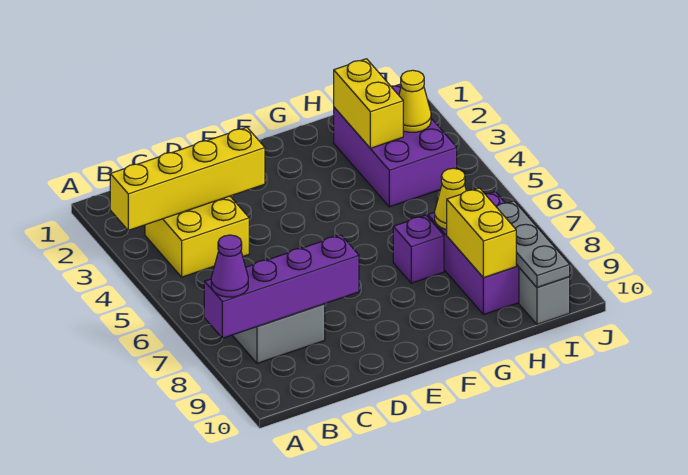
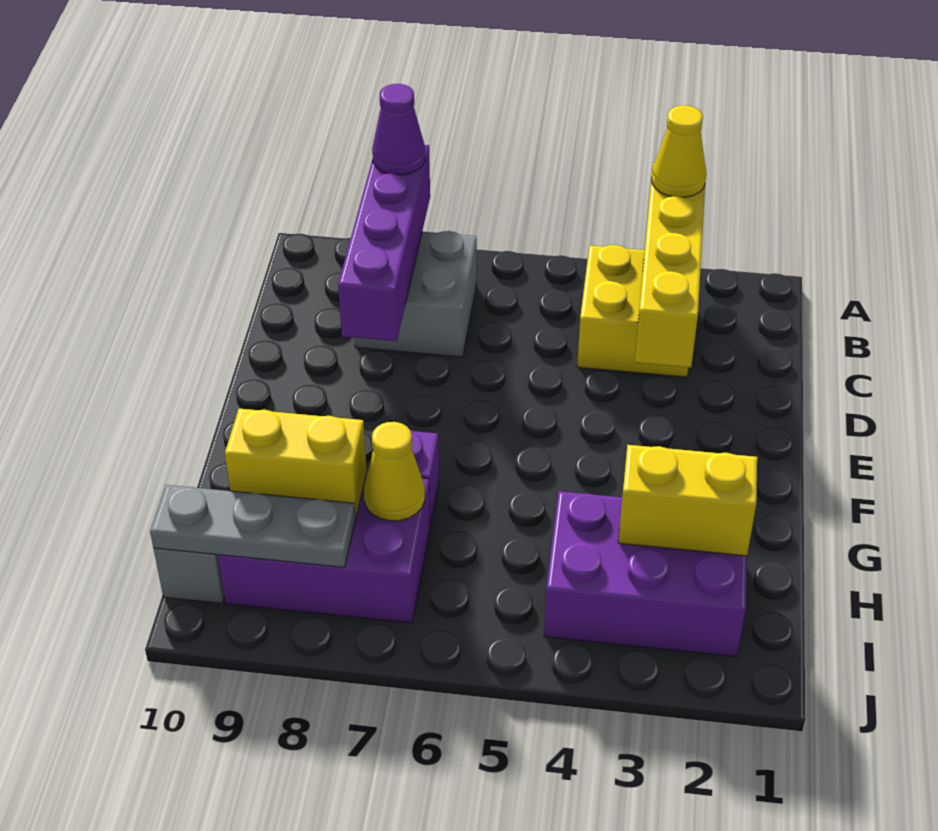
yellow cone I3 level 2 -> yellow cone A3 level 3

